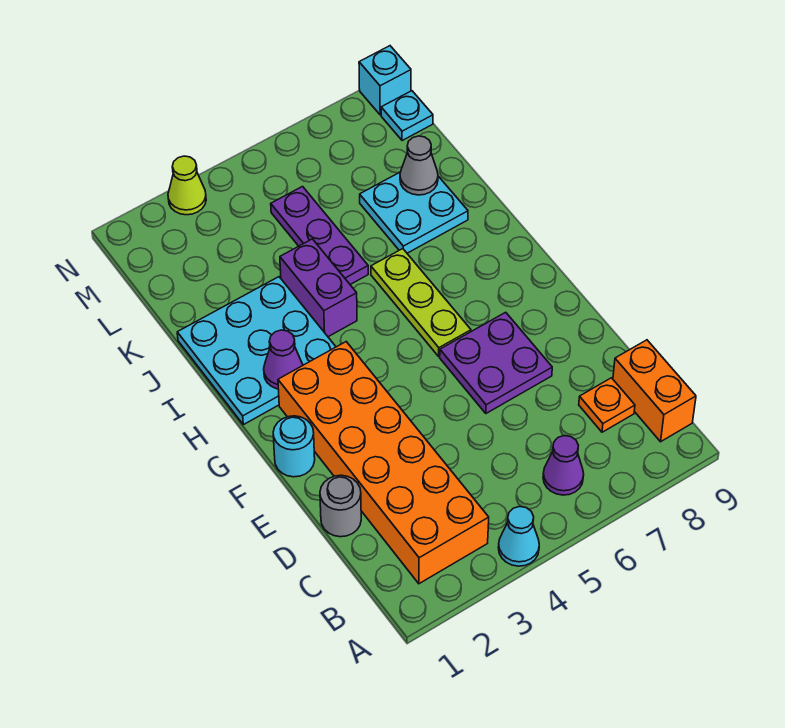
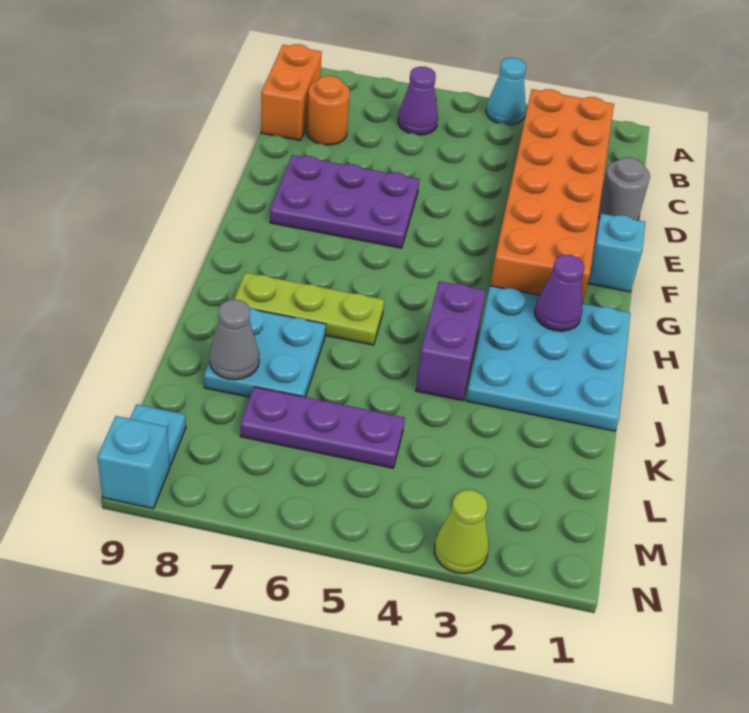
orange plate C8 level 1 -> orange round brick C8 level 1
purple plate E6:F7 level 1 -> purple plate E6:F8 level 1
cyan round brick F1 level 1 -> cyan brick F1 level 1
lime plate G6:I6 level 1 -> lime plate I6:I8 level 1
purple plate J5:L5 level 1 -> purple plate L5:L7 level 1

